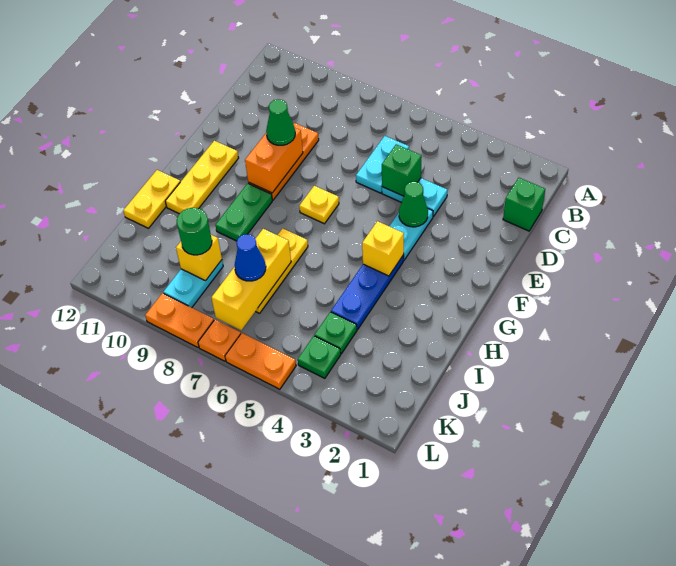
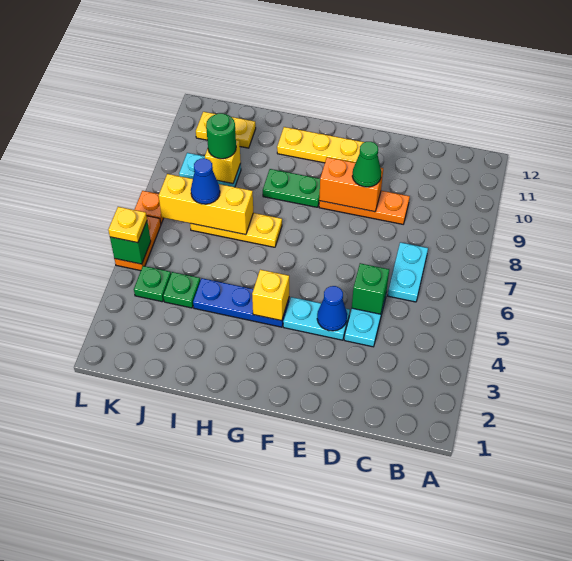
green brick C1 level 1 -> green brick L5 level 2
cyan plate C6:D6 level 1 -> cyan plate C6:C7 level 1
green cone E4 level 2 -> blue cone E4 level 2
yellow plate F7 level 1 -> yellow plate L5 level 3
yellow plate H12:I12 level 1 -> yellow plate J11:K11 level 1
orange plate L8:L9 level 1 -> none

